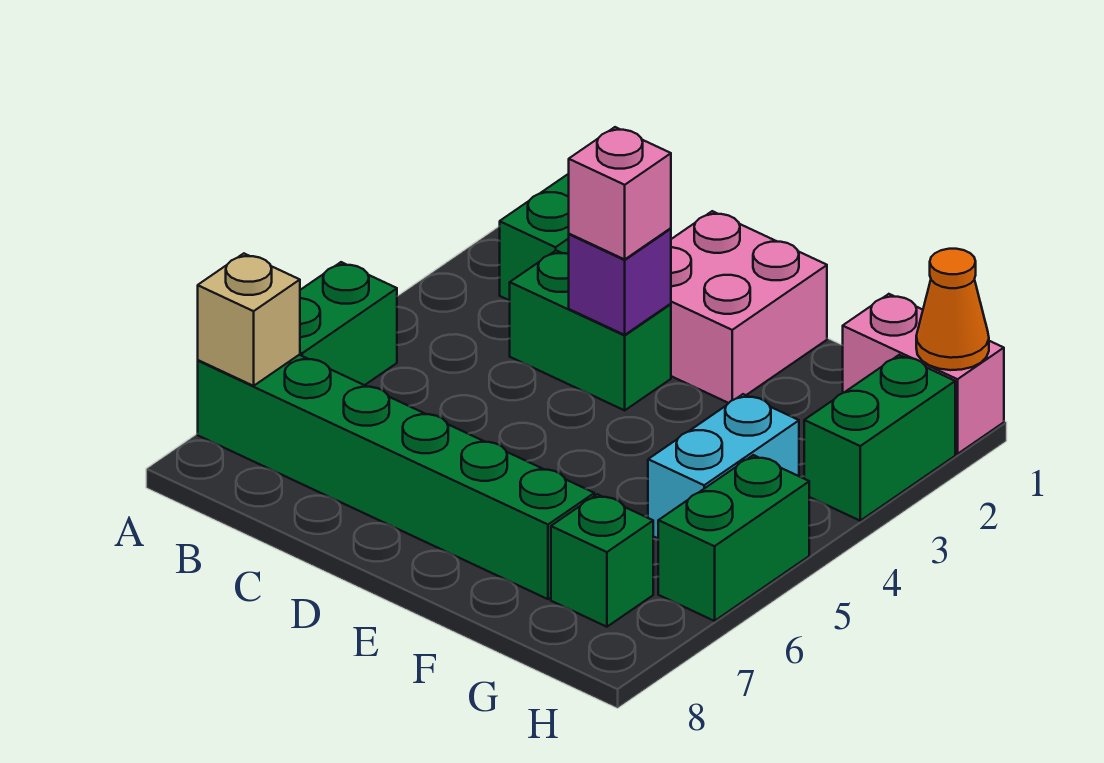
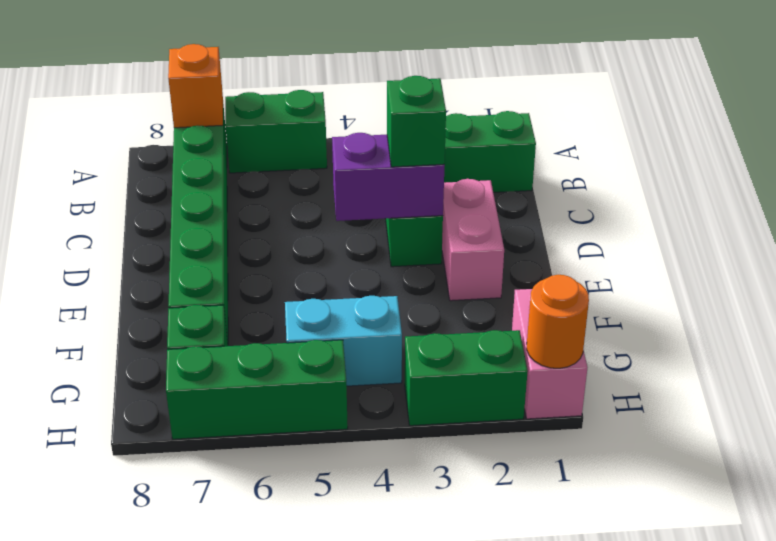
tan brick A7 level 2 -> orange brick A7 level 2
pink brick D1:E2 level 1 -> pink brick D2:E2 level 1
purple brick D3 level 2 -> purple brick D3:D4 level 2
pink brick D3 level 3 -> green brick D3 level 3
orange cone H1 level 2 -> orange round brick H1 level 2
green brick H5:H6 level 1 -> green brick H5:H7 level 1

